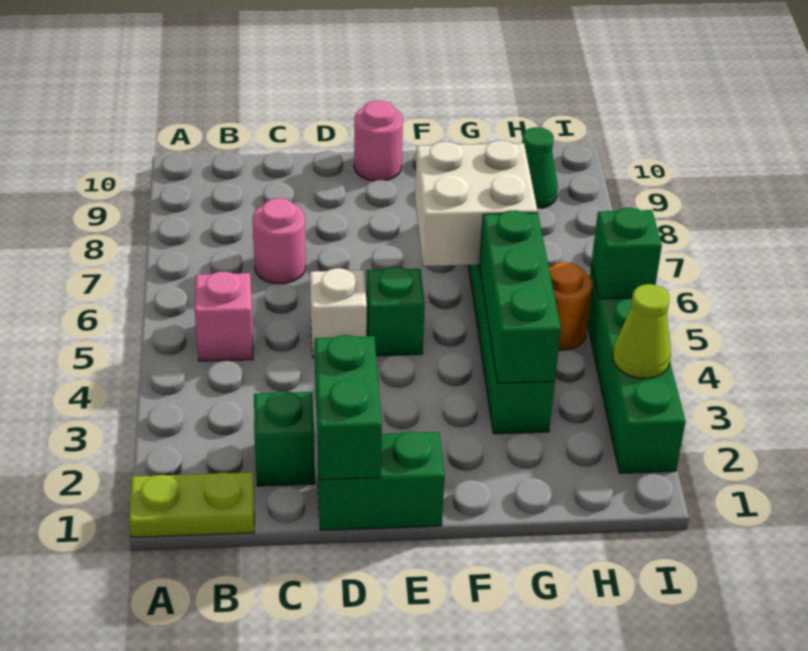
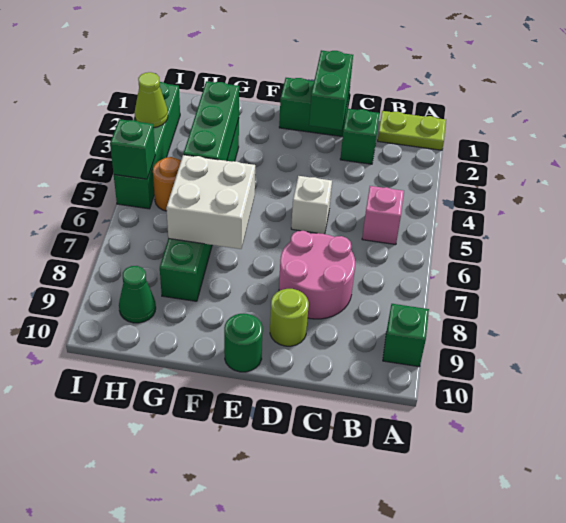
pink round brick C7 level 1 -> pink round brick C7:D8 level 1
none -> lime round brick D9 level 1
green brick E5 level 1 -> green brick A9 level 1
pink round brick E10 level 1 -> green round brick E10 level 1

